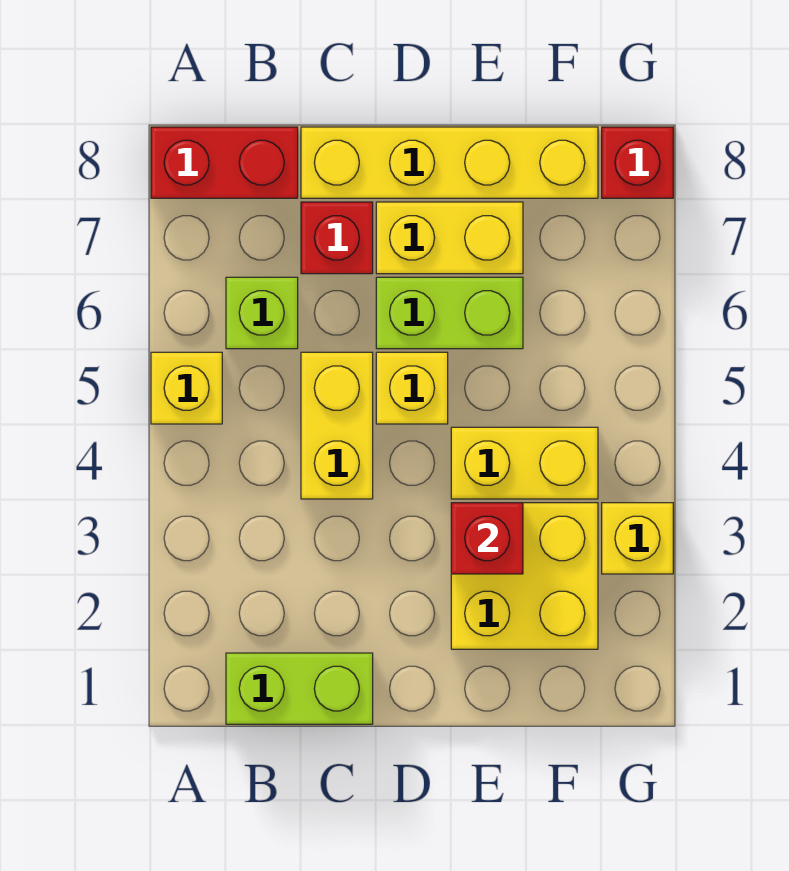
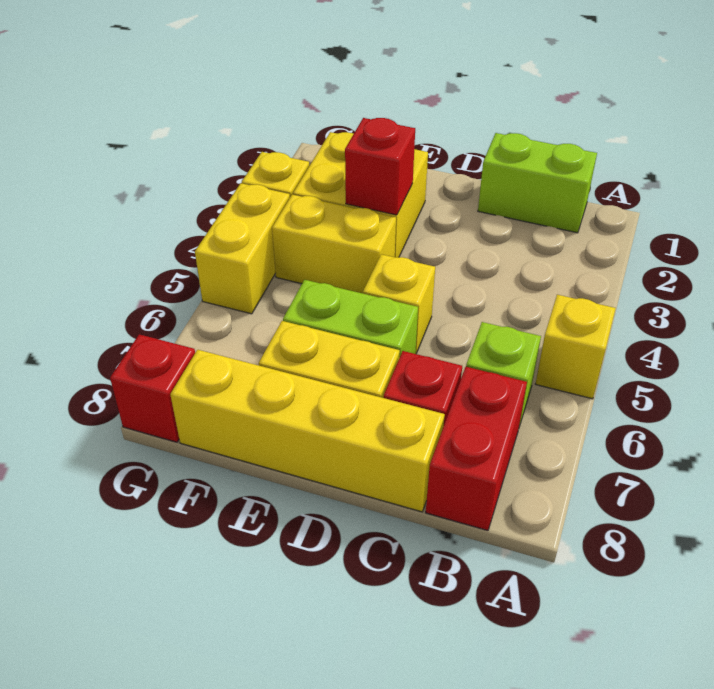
red brick A8:B8 level 1 -> red brick B7:B8 level 1
yellow brick C4:C5 level 1 -> yellow brick G4:G5 level 1

